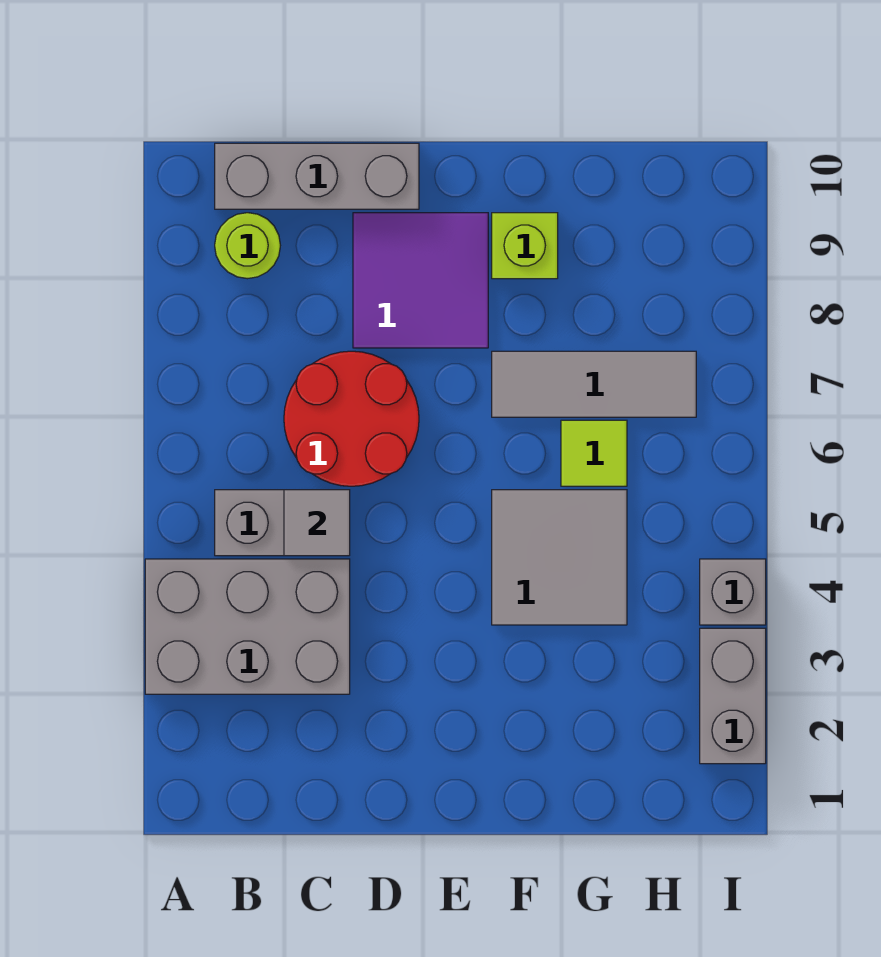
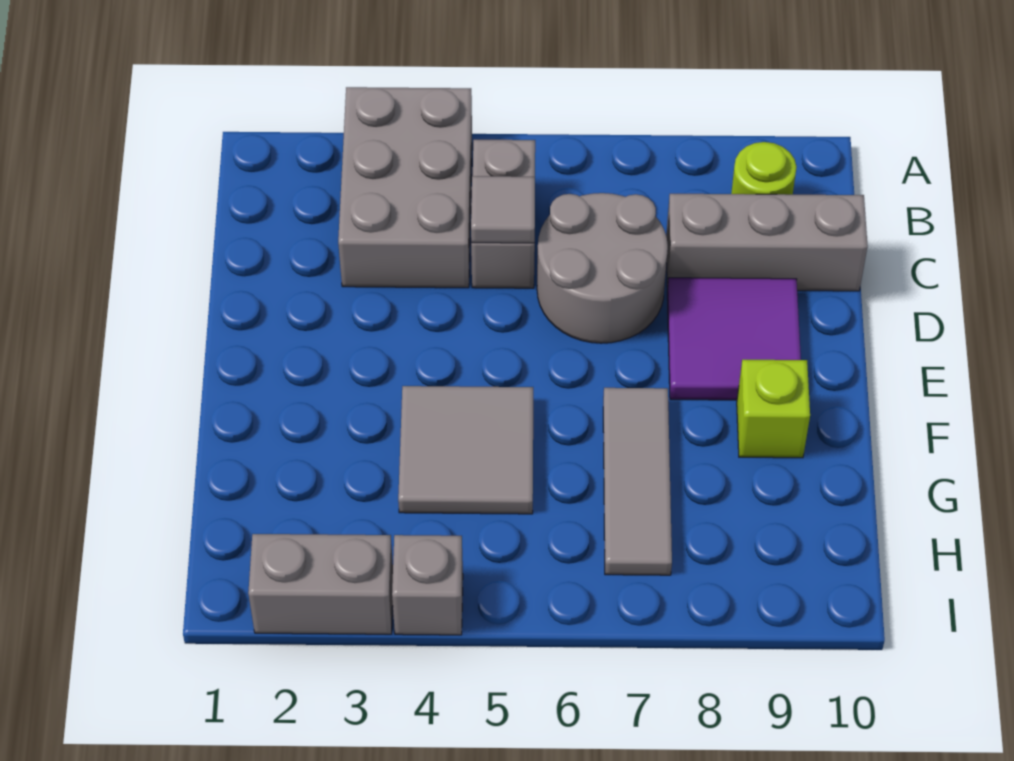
grey brick B10:D10 level 1 -> grey brick C8:C10 level 1
red round brick C6:D7 level 1 -> grey round brick C6:D7 level 1
lime tile G6 level 1 -> none

